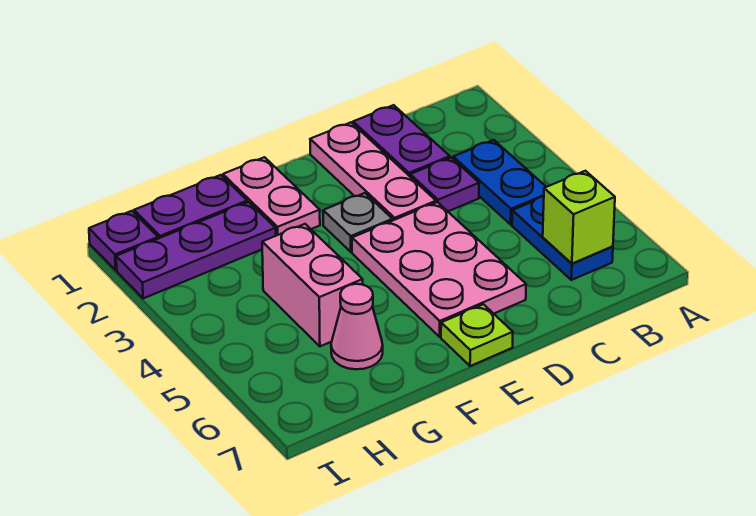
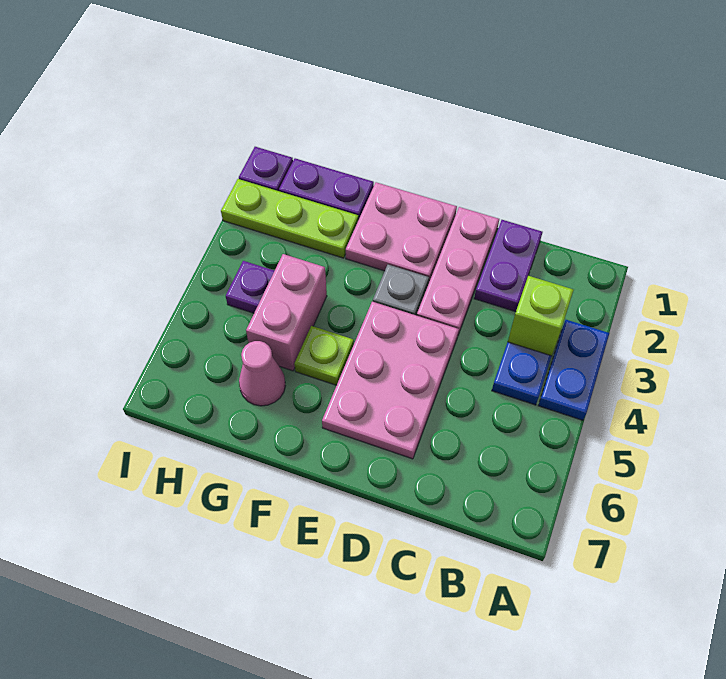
blue plate B5:B6 level 1 -> blue plate A3:A4 level 1
lime brick B6 level 2 -> lime brick B3 level 2
purple plate C3 level 1 -> purple plate H4 level 1
lime plate E7 level 1 -> lime plate F5 level 1
pink plate F1:F2 level 1 -> pink plate E1:F2 level 1
purple plate G2:I2 level 1 -> lime plate G2:I2 level 1

